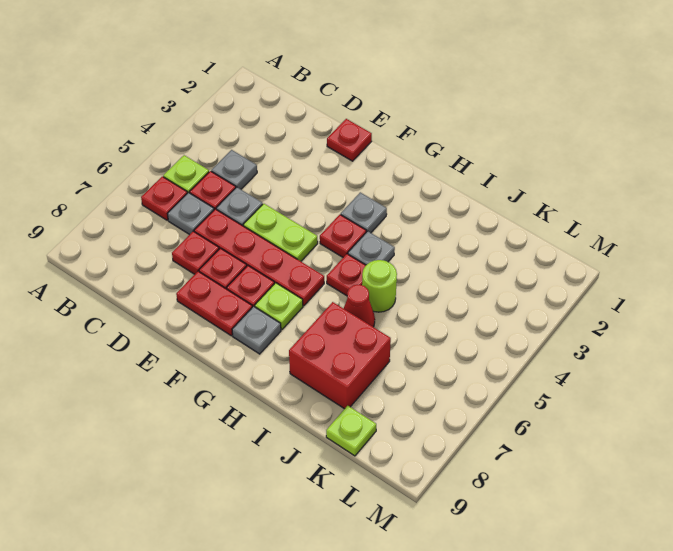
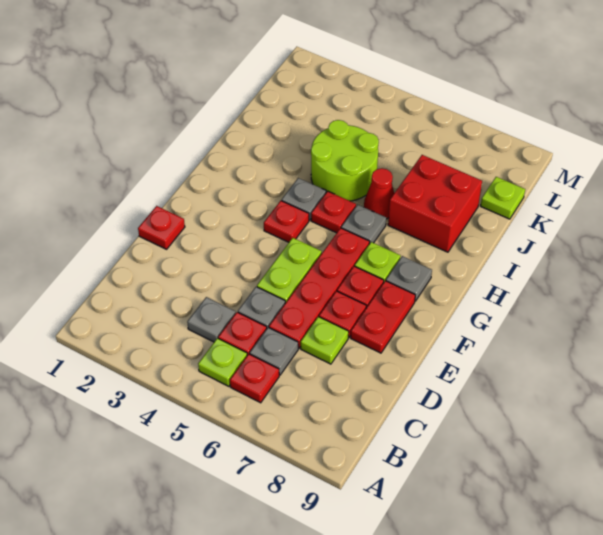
red plate D7 level 1 -> lime plate D7 level 1
grey plate G3 level 1 -> grey plate H6 level 1
lime round brick I5 level 1 -> lime round brick I4:J5 level 1

